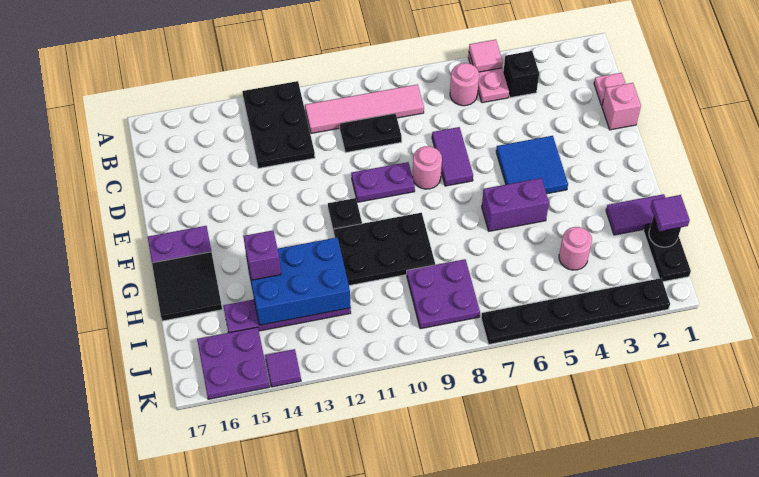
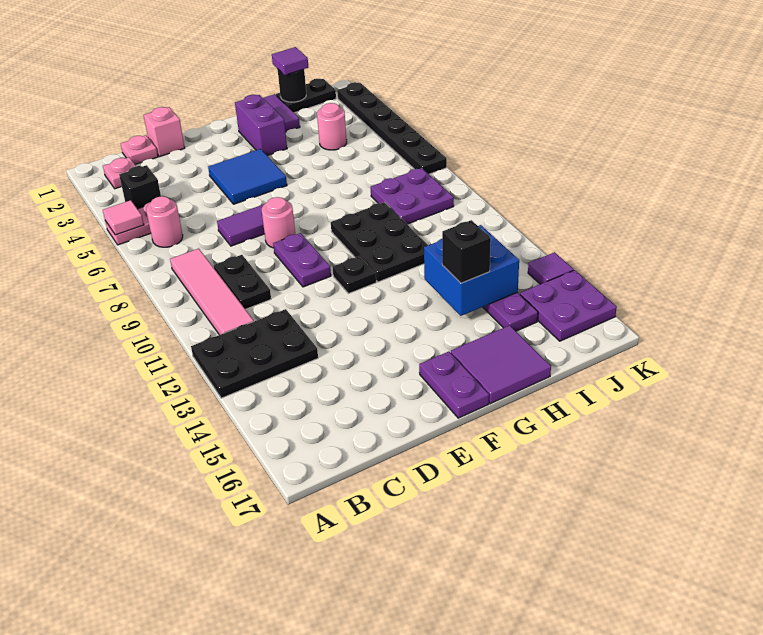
none -> pink plate B2 level 1
purple brick G5:G6 level 1 -> purple brick G2:G3 level 1
black tile G16:H17 level 1 -> purple tile G16:H17 level 1
blue brick H12:I14 level 2 -> blue brick H13:I14 level 2
purple brick H14 level 3 -> black brick H14 level 3

